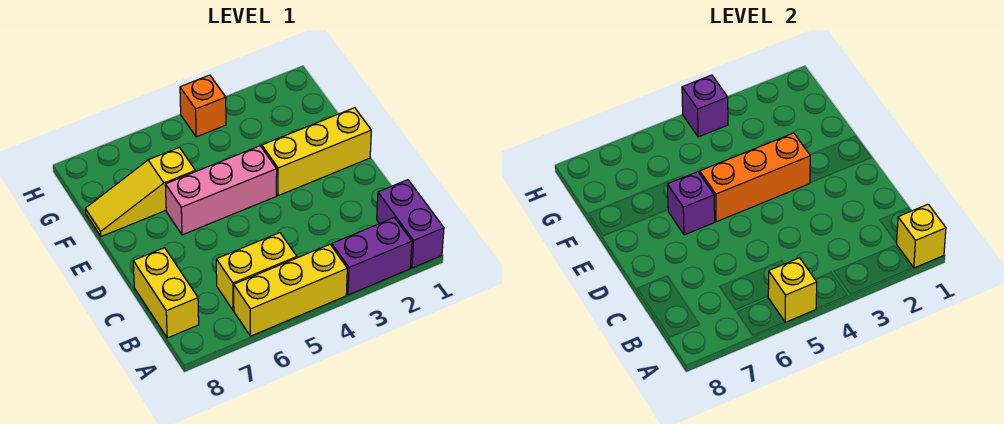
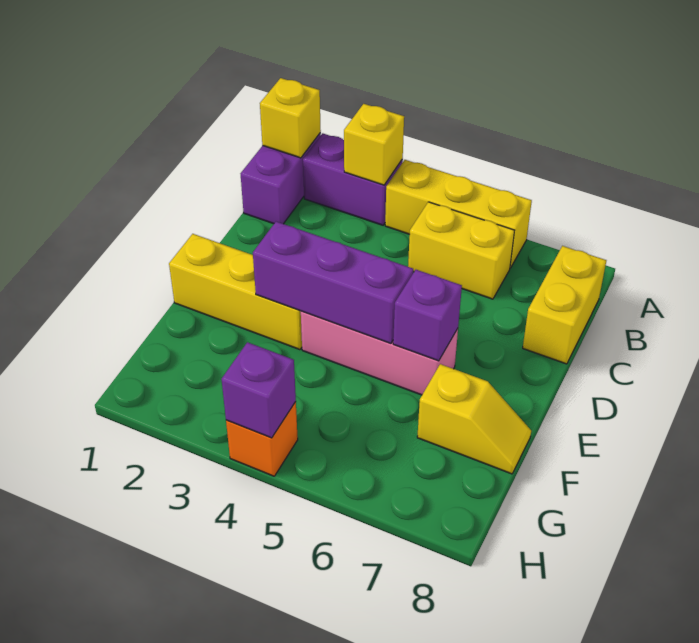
yellow brick A5 level 2 -> yellow brick A3 level 2
orange brick E3:E5 level 2 -> purple brick E3:E5 level 2
yellow slope F6:F8 level 1 top 6 -> yellow slope F7:F8 level 1 top 7

